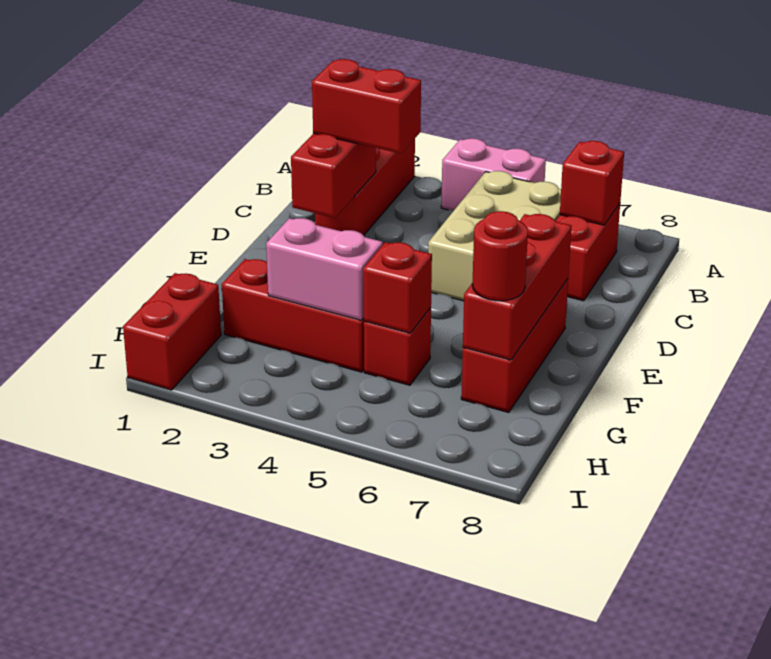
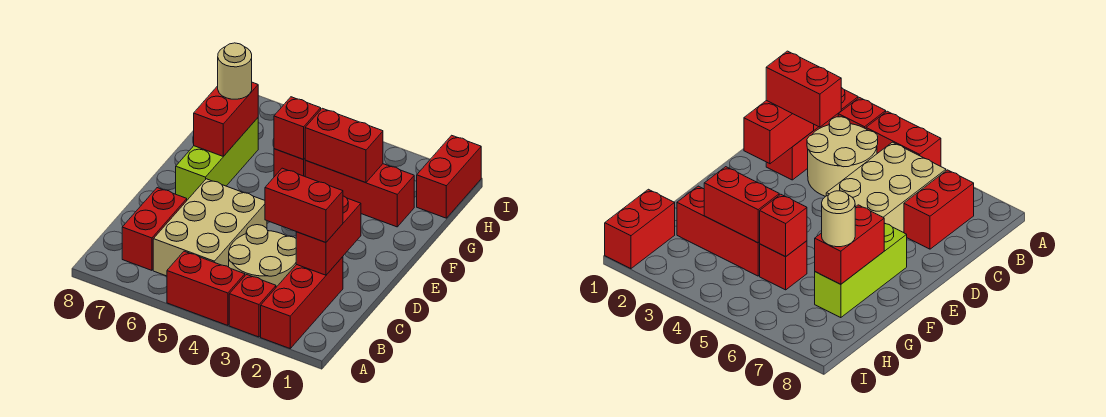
pink brick A4:A5 level 1 -> red brick A4:A5 level 1
none -> tan round brick B3:C4 level 1
red brick B7 level 2 -> red brick A3 level 1
red brick E7:G7 level 1 -> lime brick E7:G7 level 1
red brick E7:G7 level 2 -> red brick F7:G7 level 2
pink brick G3:G4 level 2 -> red brick G3:G4 level 2
red round brick G7 level 3 -> tan round brick G7 level 3

